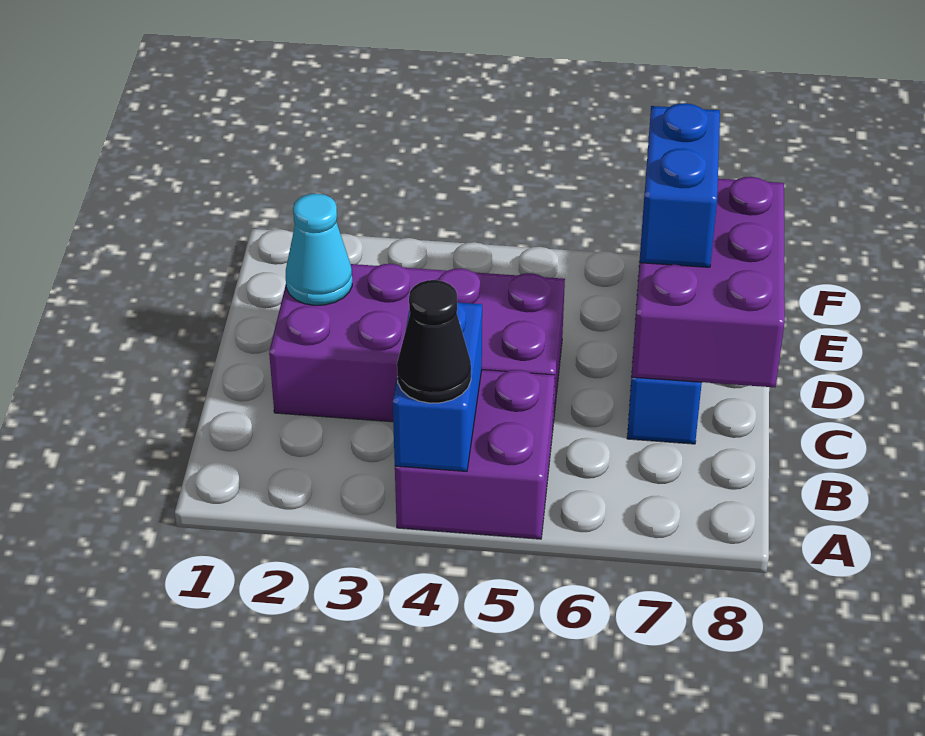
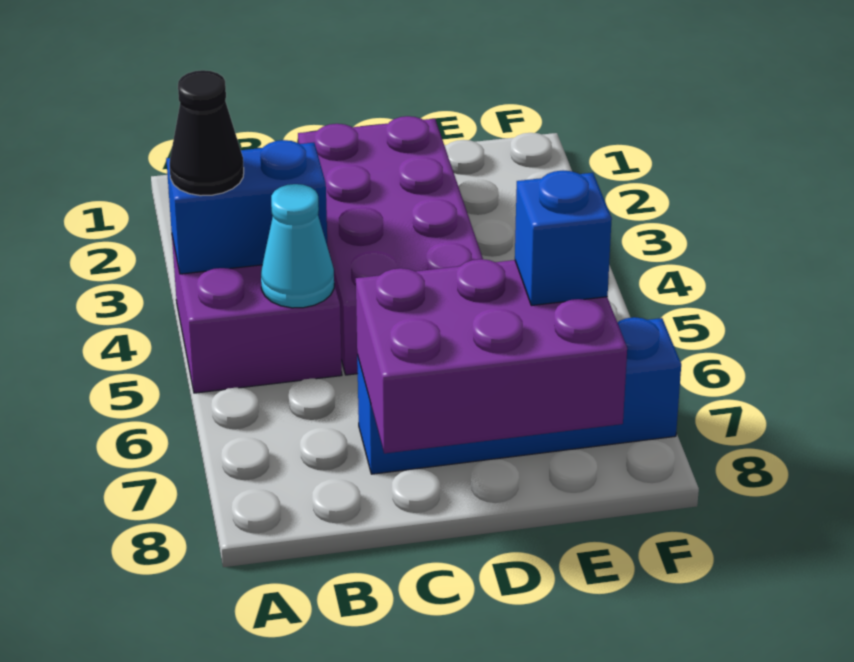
cyan cone D2 level 2 -> cyan cone B5 level 2
blue brick D7:E7 level 3 -> blue brick E7 level 3

